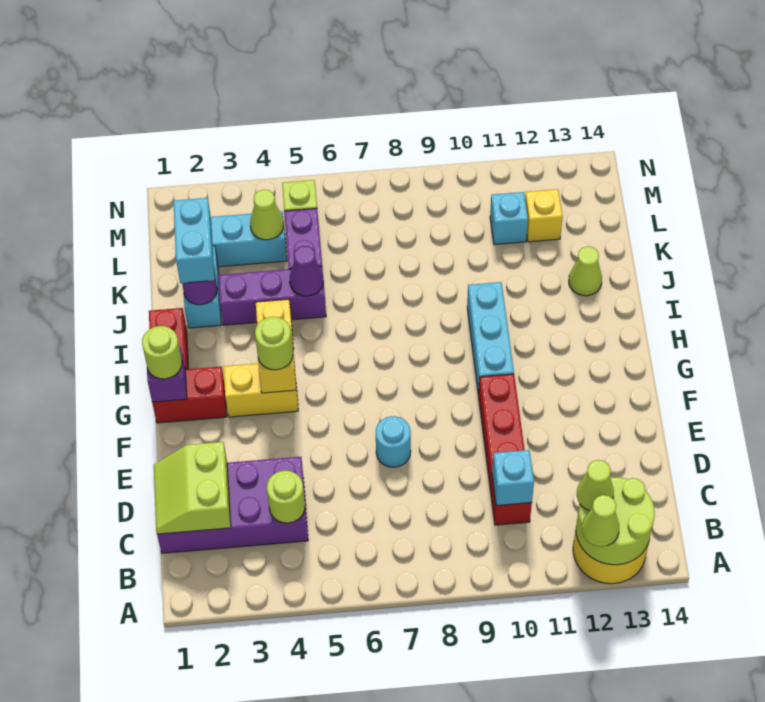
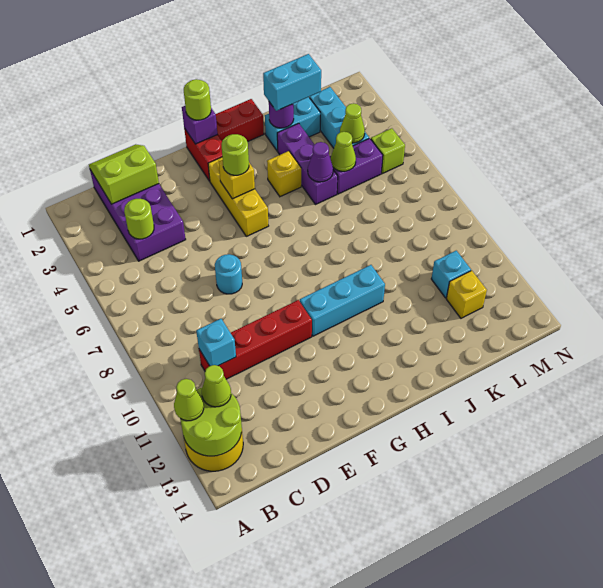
yellow brick G3:G4 level 1 -> yellow brick G3:G5 level 1
lime cone J13 level 1 -> lime cone K5 level 2

